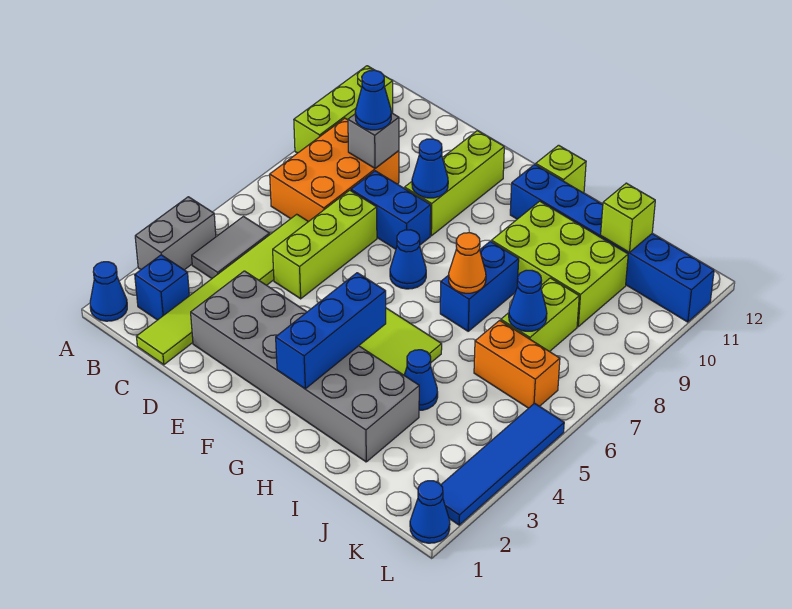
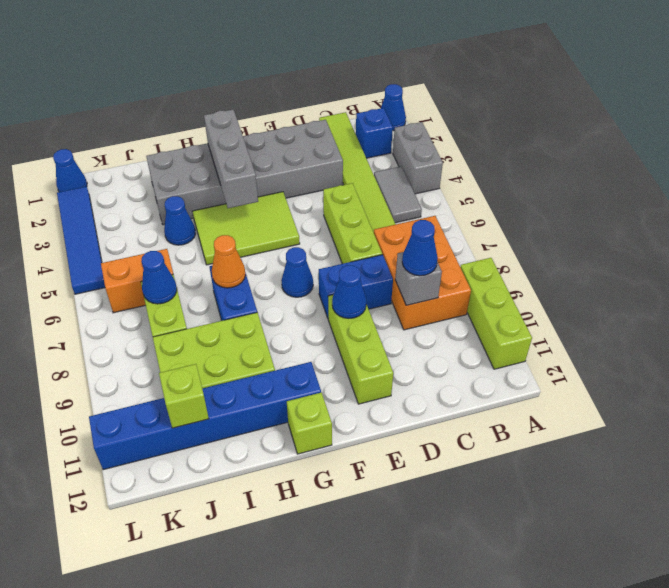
blue brick G2:G4 level 2 -> grey brick G2:G4 level 2

